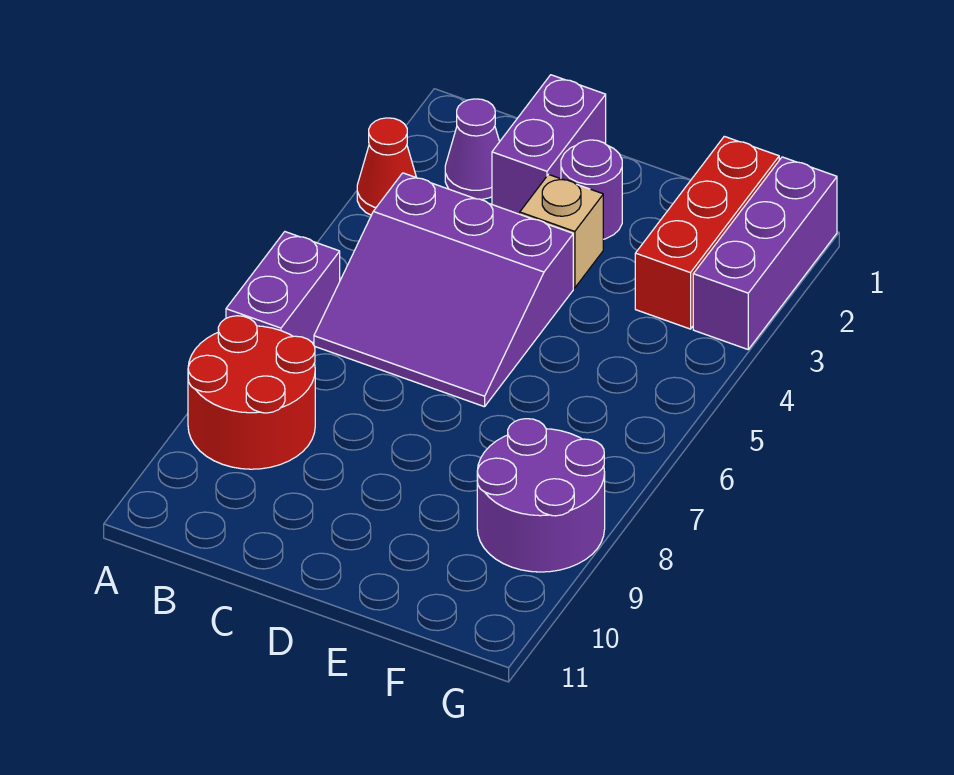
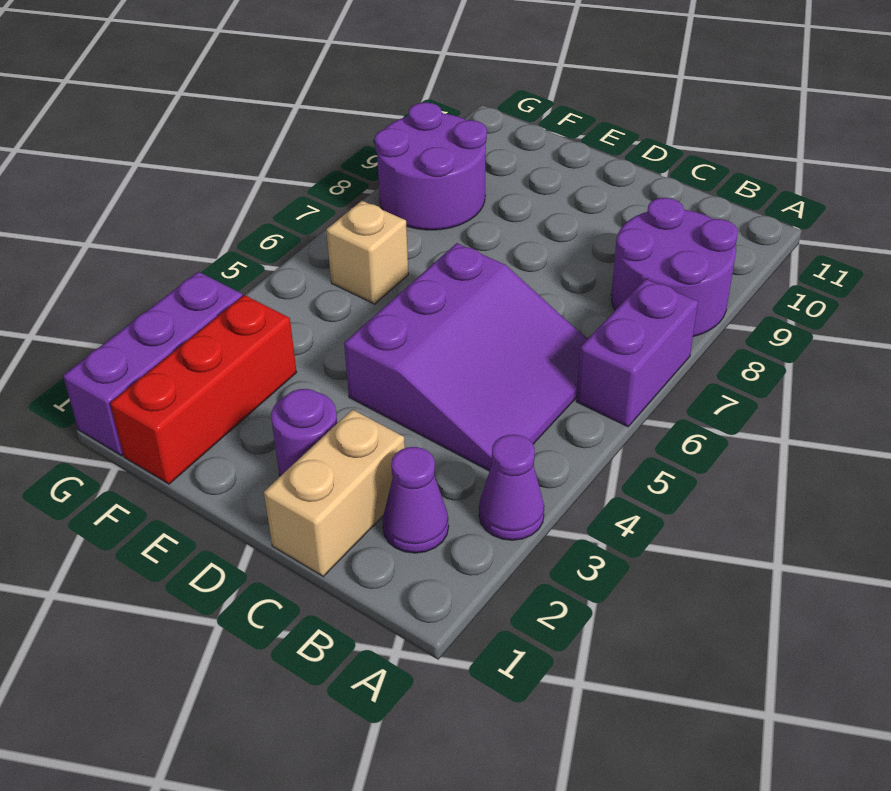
red cone A3 level 1 -> purple cone A3 level 1
red round brick A8:B9 level 1 -> purple round brick A8:B9 level 1
purple slope B4:D6 level 1 top 4 -> purple slope B4:D6 level 1 top D
purple brick C1:C2 level 1 -> tan brick C1:C2 level 1
tan brick D3 level 1 -> tan brick F6 level 1

